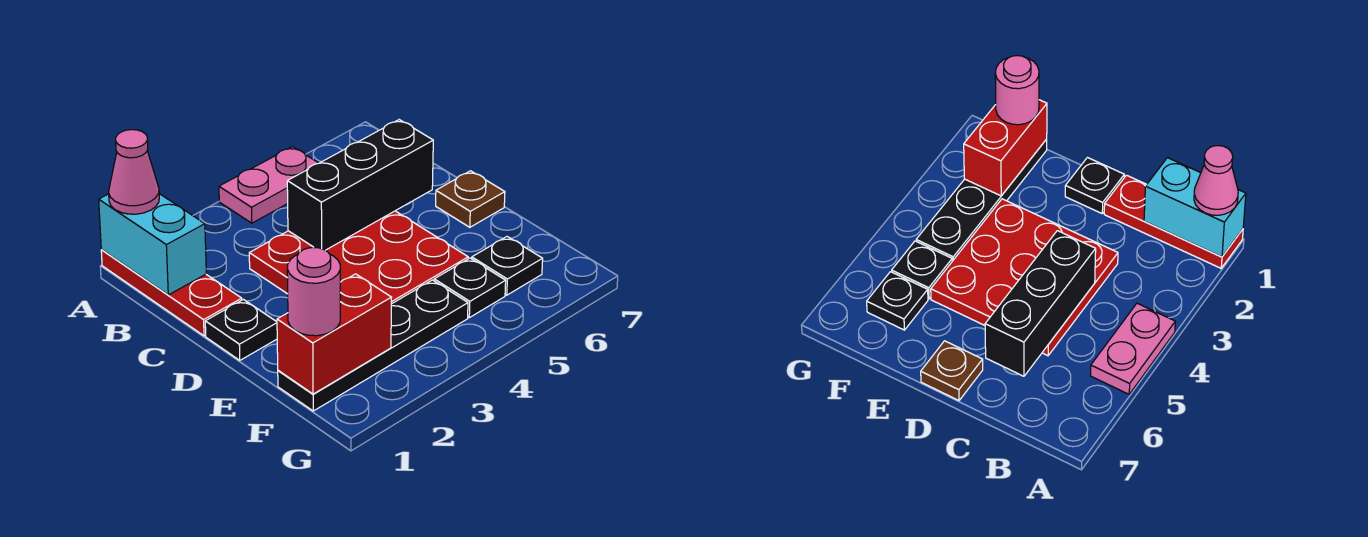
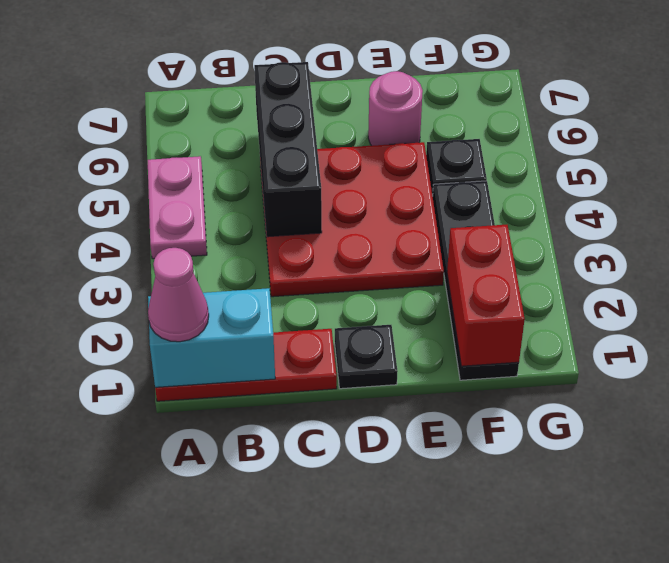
brown plate D7 level 1 -> none
pink round brick F1 level 3 -> pink round brick E6 level 1
black plate F6 level 1 -> none

